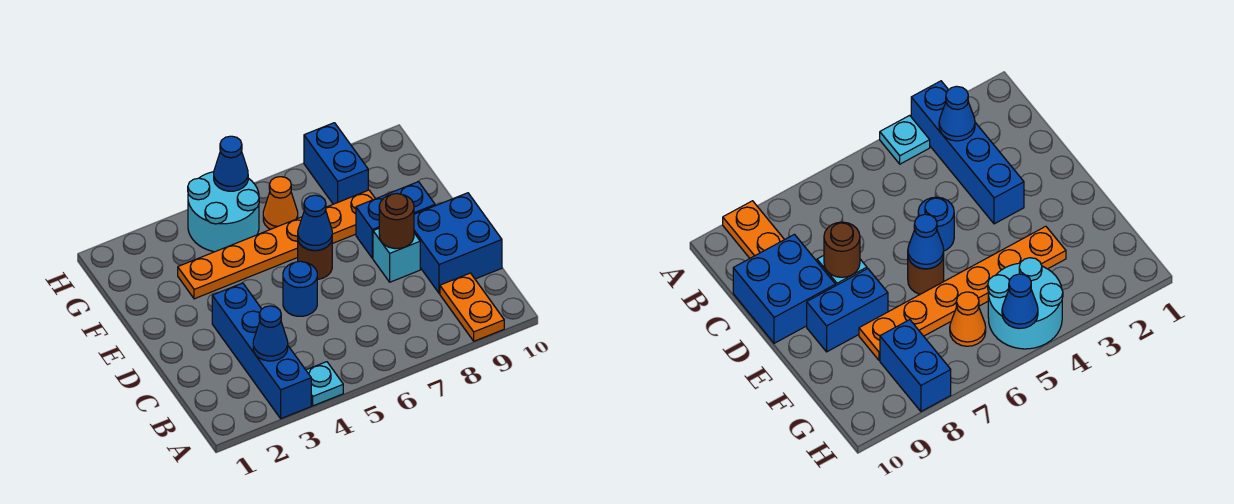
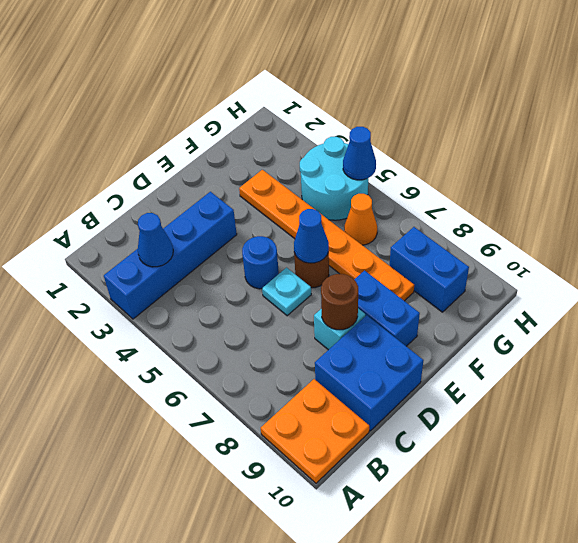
cyan plate A4 level 1 -> cyan plate D6 level 1
orange plate A9:B9 level 1 -> orange plate A9:B10 level 1
blue brick G8:H8 level 1 -> blue brick G8:G9 level 1

